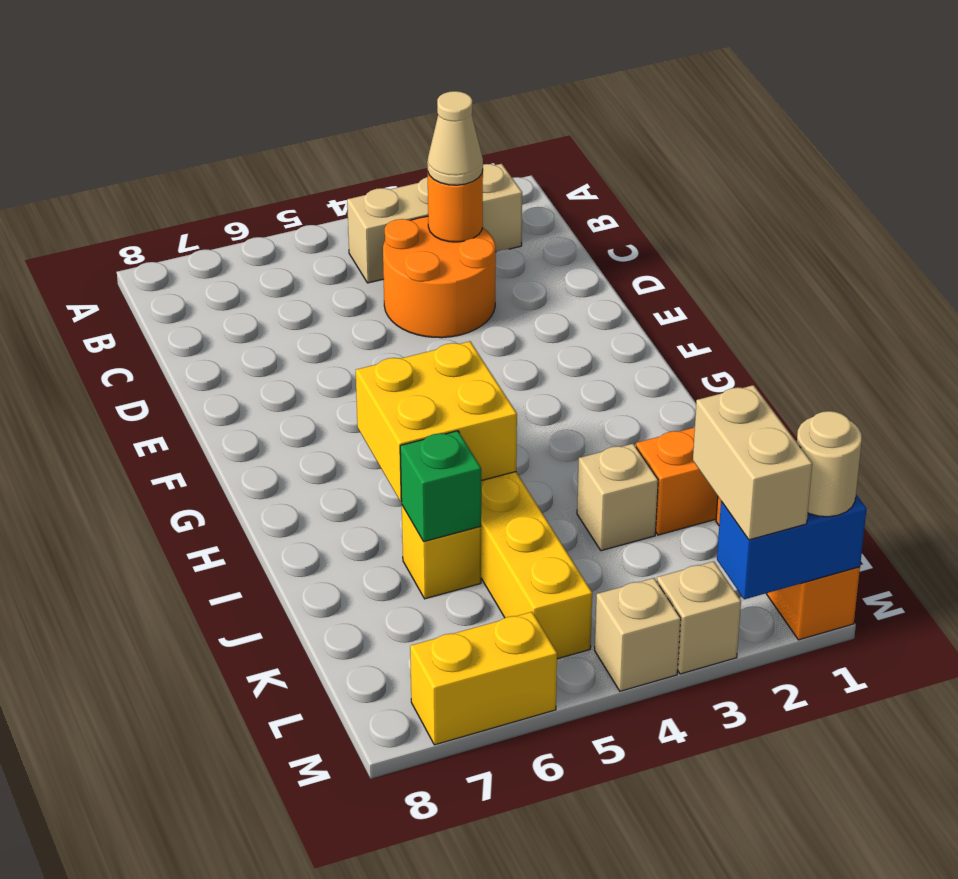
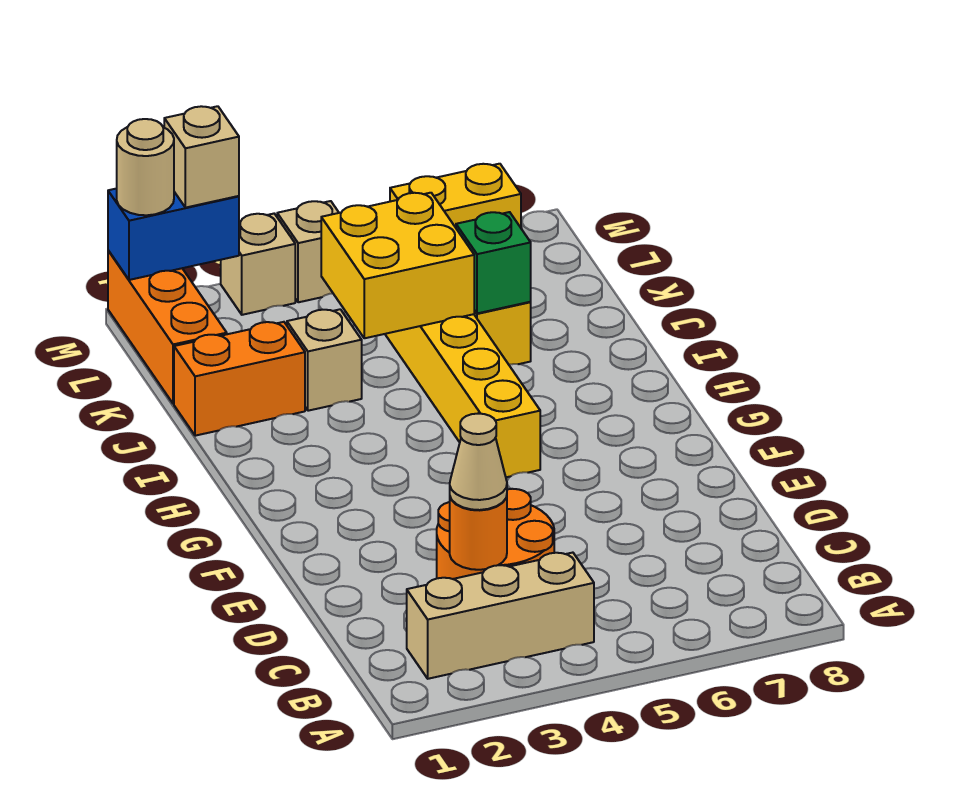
yellow brick H5:I6 level 2 -> yellow brick J4:K5 level 2
tan brick L2:M2 level 3 -> tan brick M2 level 3

